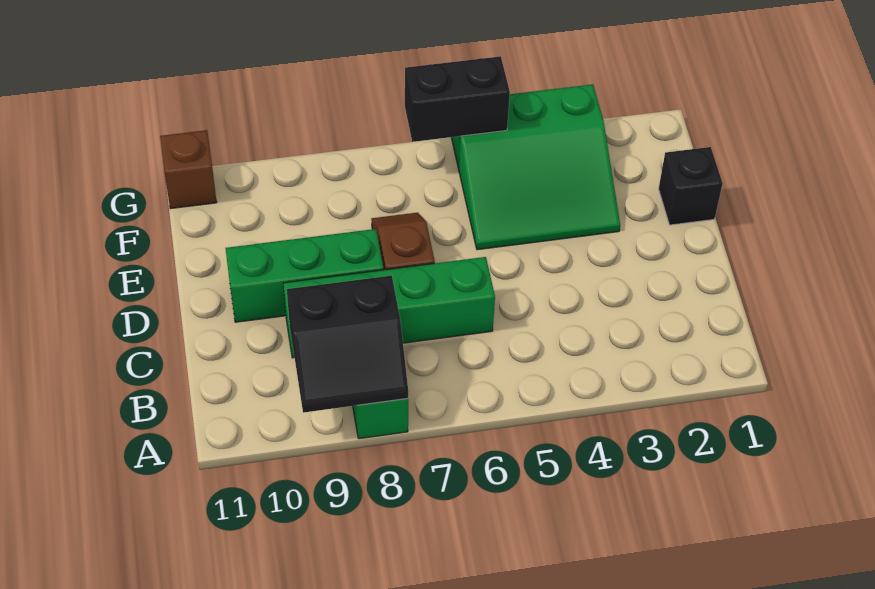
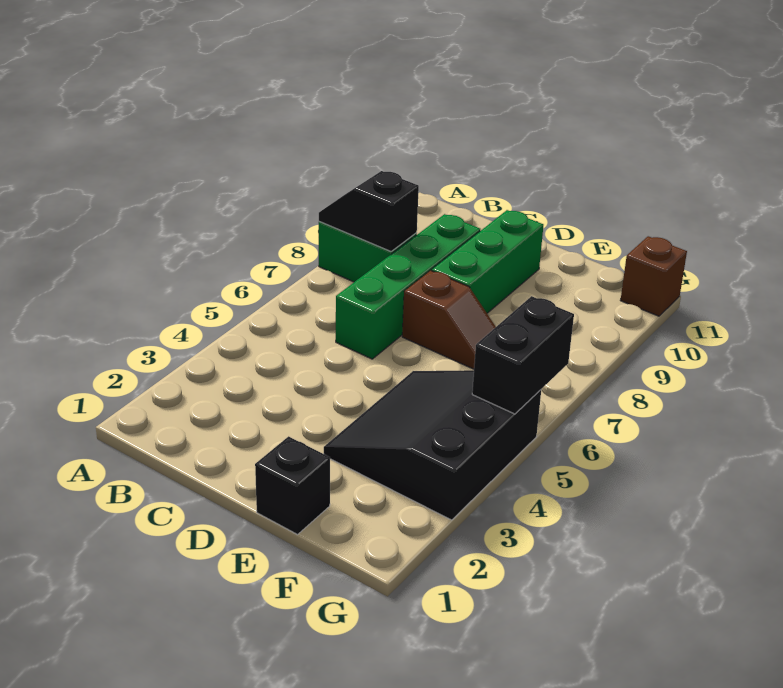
black slope A8:B9 level 2 top B -> black slope A8:B8 level 2 top B
green slope E3:G5 level 1 top G -> black slope E3:G5 level 1 top G

